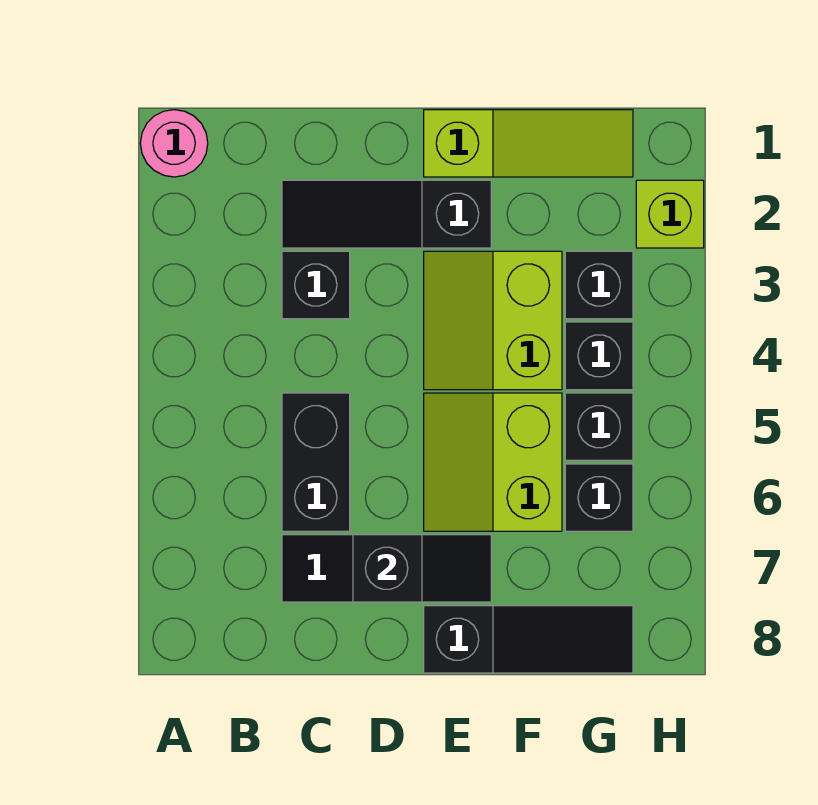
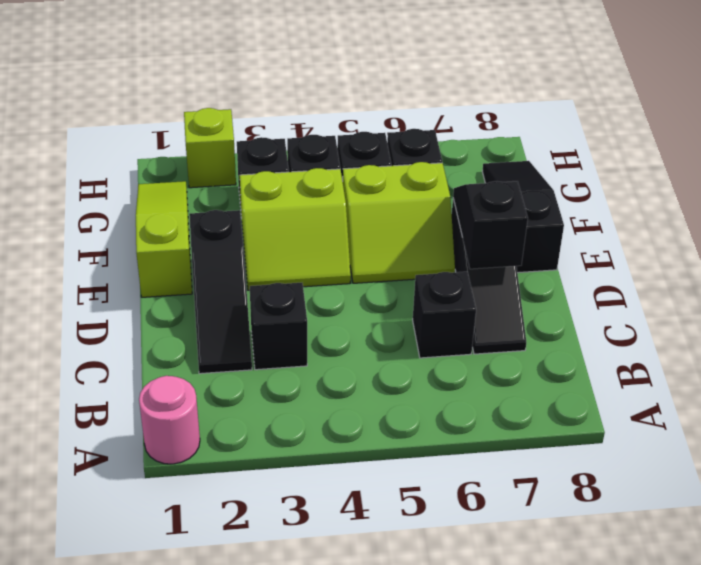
black brick C5:C6 level 1 -> black brick C6 level 1

